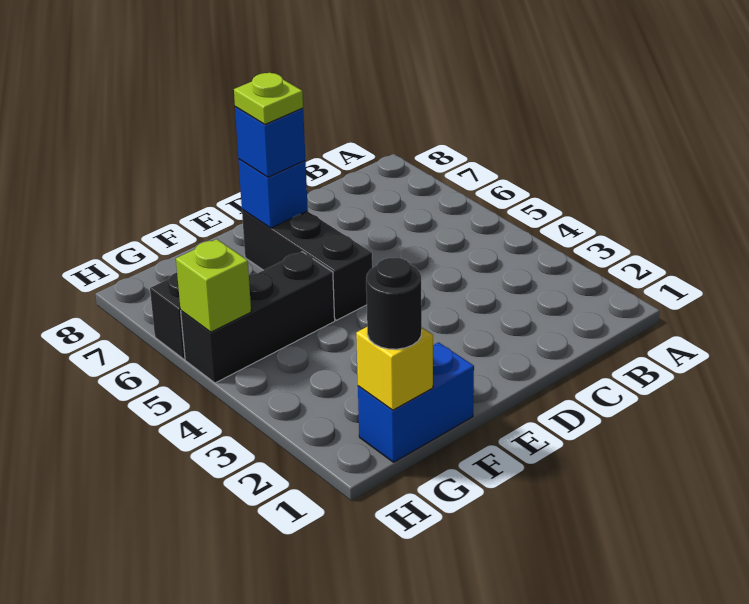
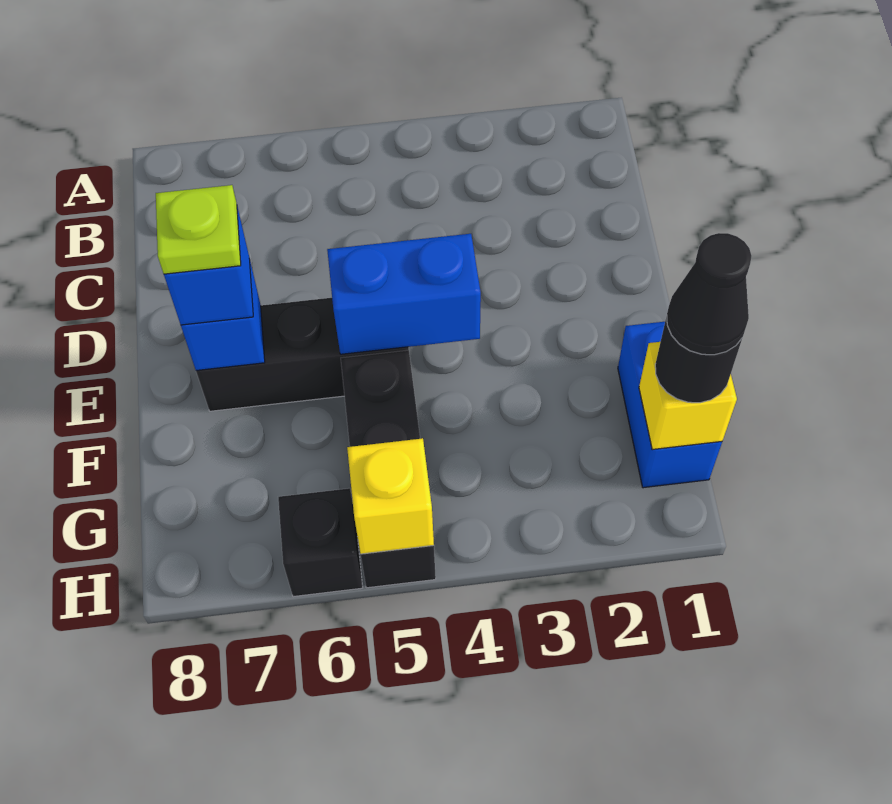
none -> blue brick E4:E5 level 2
none -> black cone G1 level 4
lime brick H5 level 2 -> yellow brick H5 level 2

